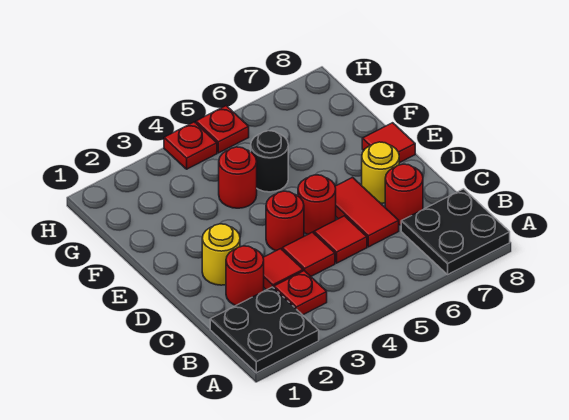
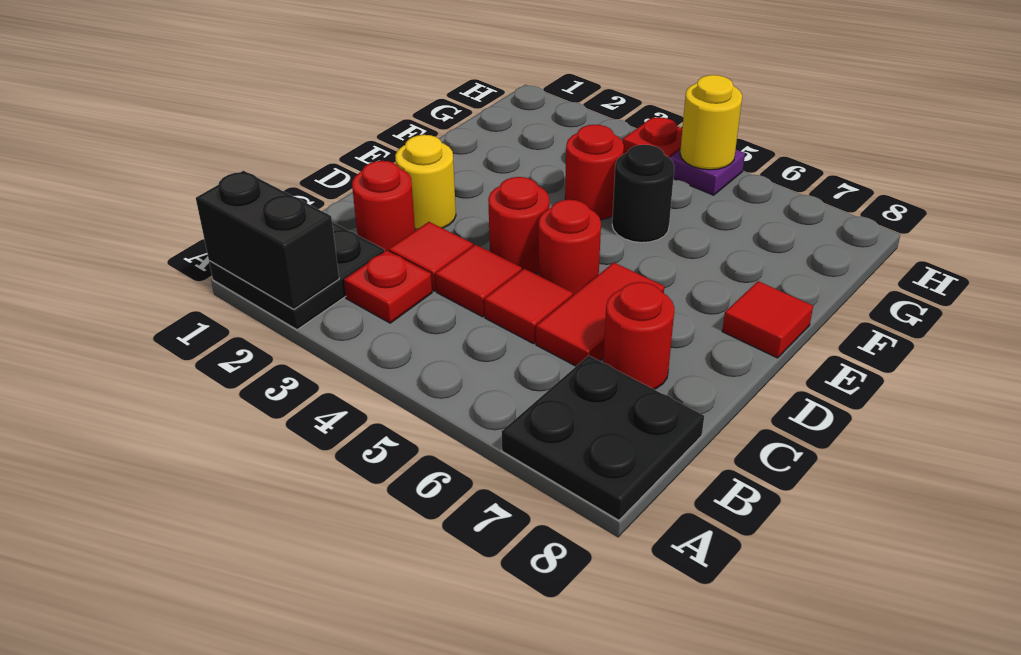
none -> black brick A1:A2 level 2
yellow round brick D7 level 1 -> yellow round brick H5 level 2
red plate H5 level 1 -> purple plate H5 level 1

